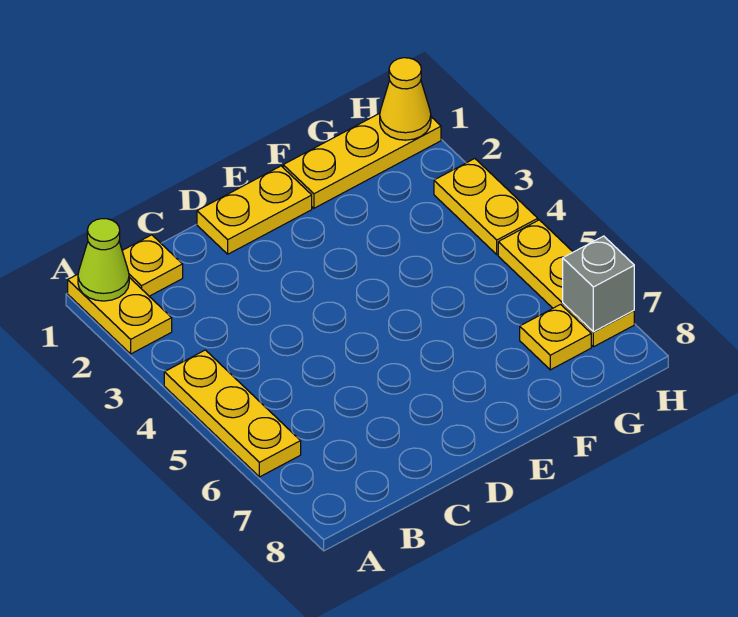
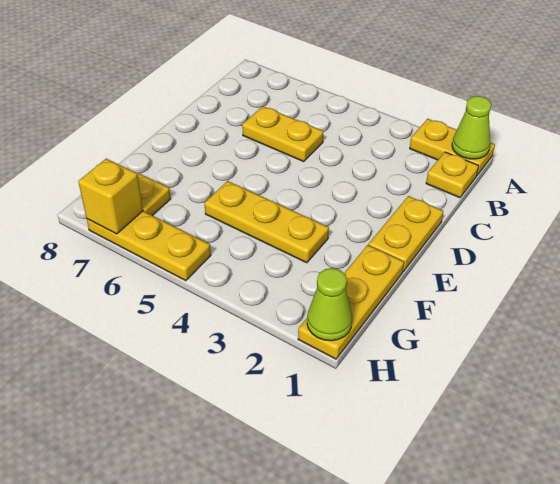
yellow plate A4:A6 level 1 -> yellow plate F3:F5 level 1
yellow cone H1 level 2 -> lime cone H1 level 2
yellow plate H3:H4 level 1 -> yellow plate C5:C6 level 1
grey brick H7 level 2 -> yellow brick H7 level 2

